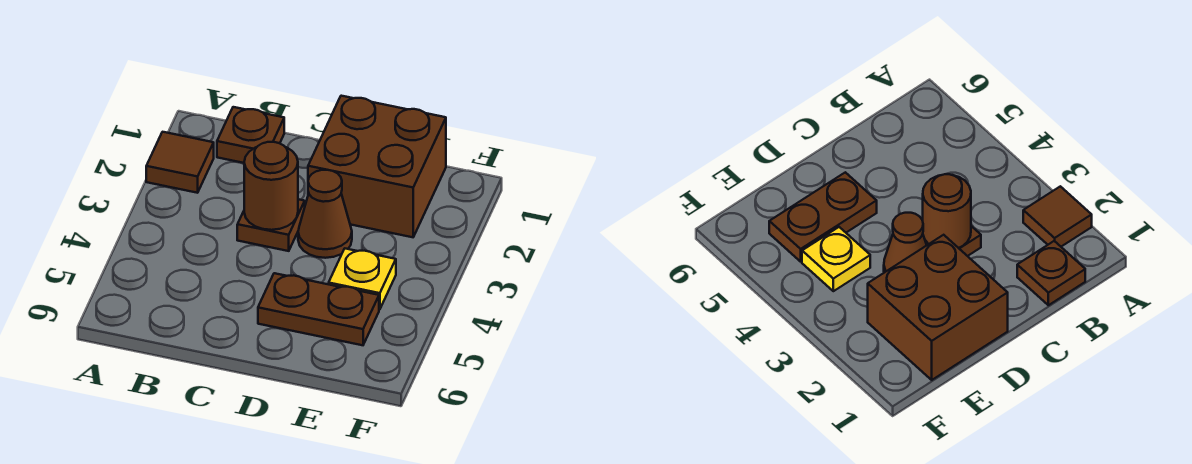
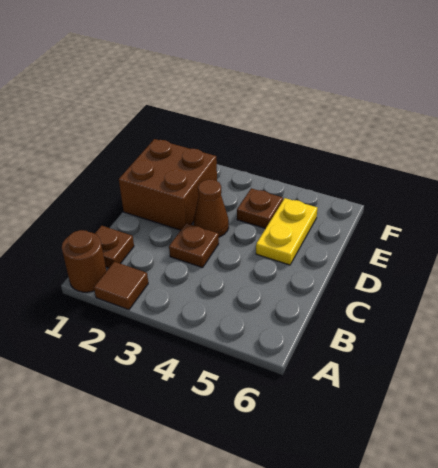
brown round brick C3 level 2 -> brown round brick A1 level 1
brown plate D5:E5 level 1 -> yellow plate D5:E5 level 1
yellow plate E4 level 1 -> brown plate E4 level 1

